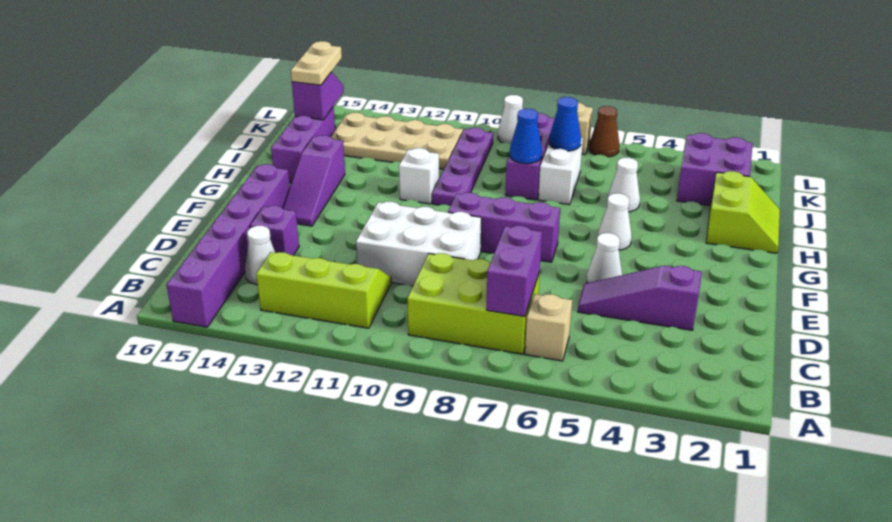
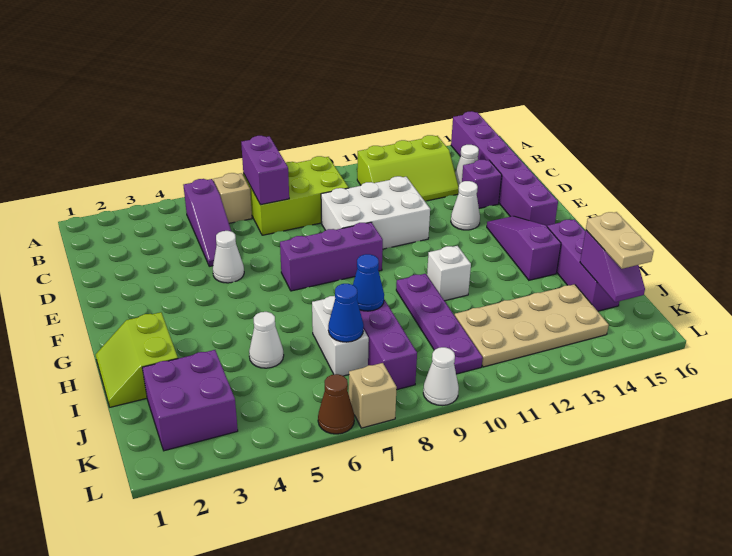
purple slope D3:D5 level 1 top 3 -> purple slope B5:D5 level 1 top B
white cone G5 level 1 -> white cone E13 level 1

